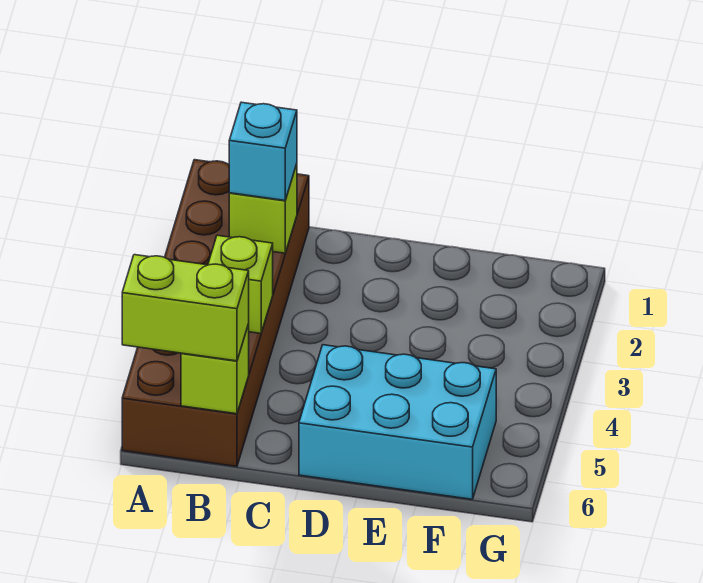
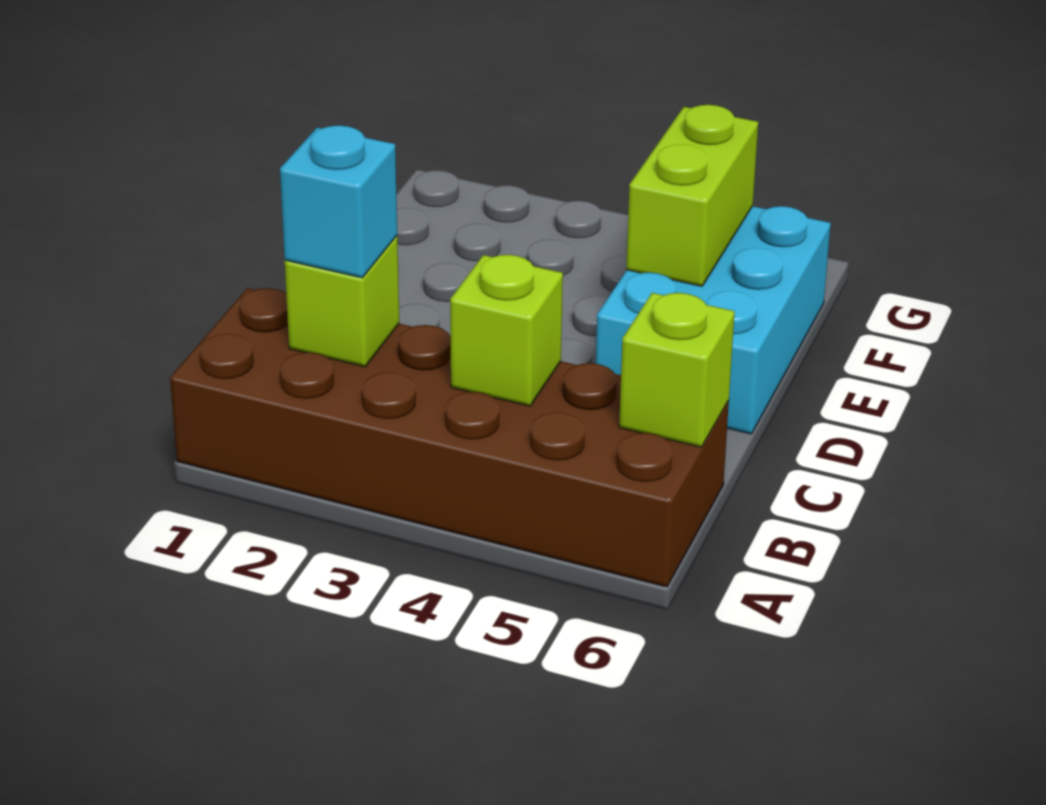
lime brick A6:B6 level 3 -> lime brick E5:F5 level 2

